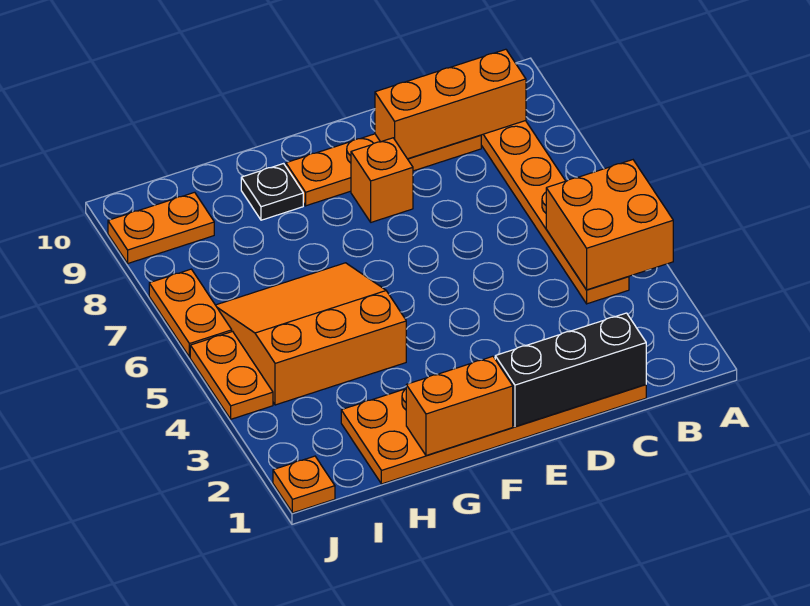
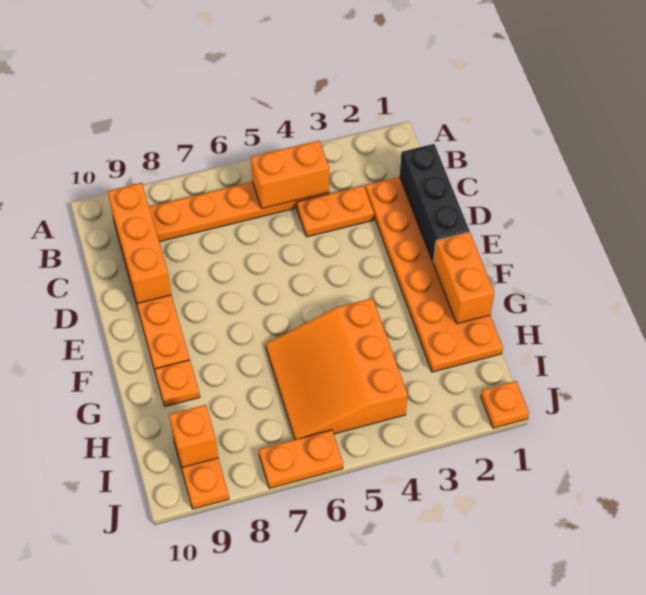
orange brick A4:B5 level 2 -> orange brick B4:B5 level 2
orange brick E8 level 1 -> orange brick I9 level 2
black plate G9 level 1 -> orange plate G9 level 1
orange plate J4:J5 level 1 -> orange plate C3:C4 level 1

